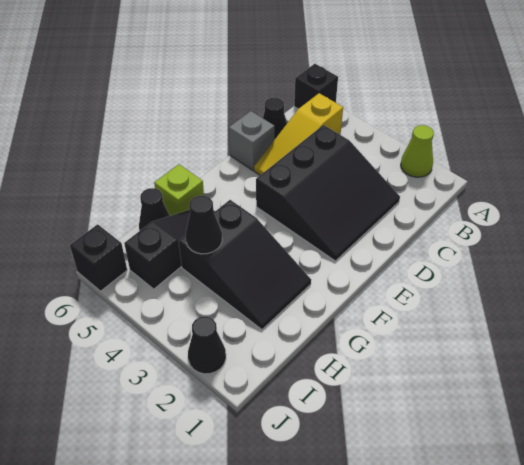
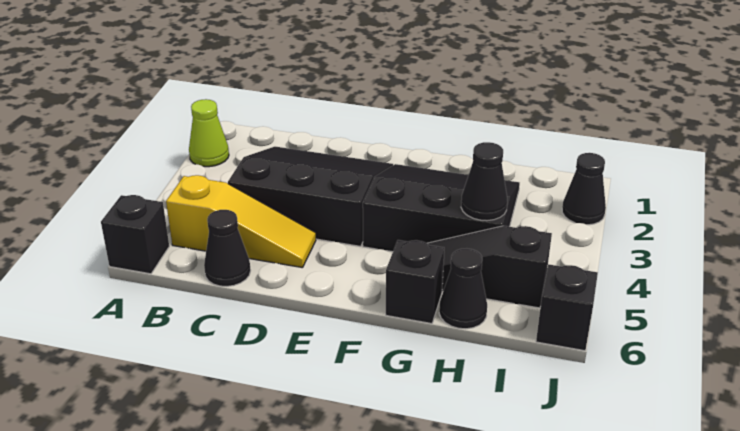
grey brick D6 level 1 -> none
black slope G2:H4 level 1 top 4 -> black slope F2:H4 level 1 top 4
lime brick G6 level 1 -> black brick G6 level 1

